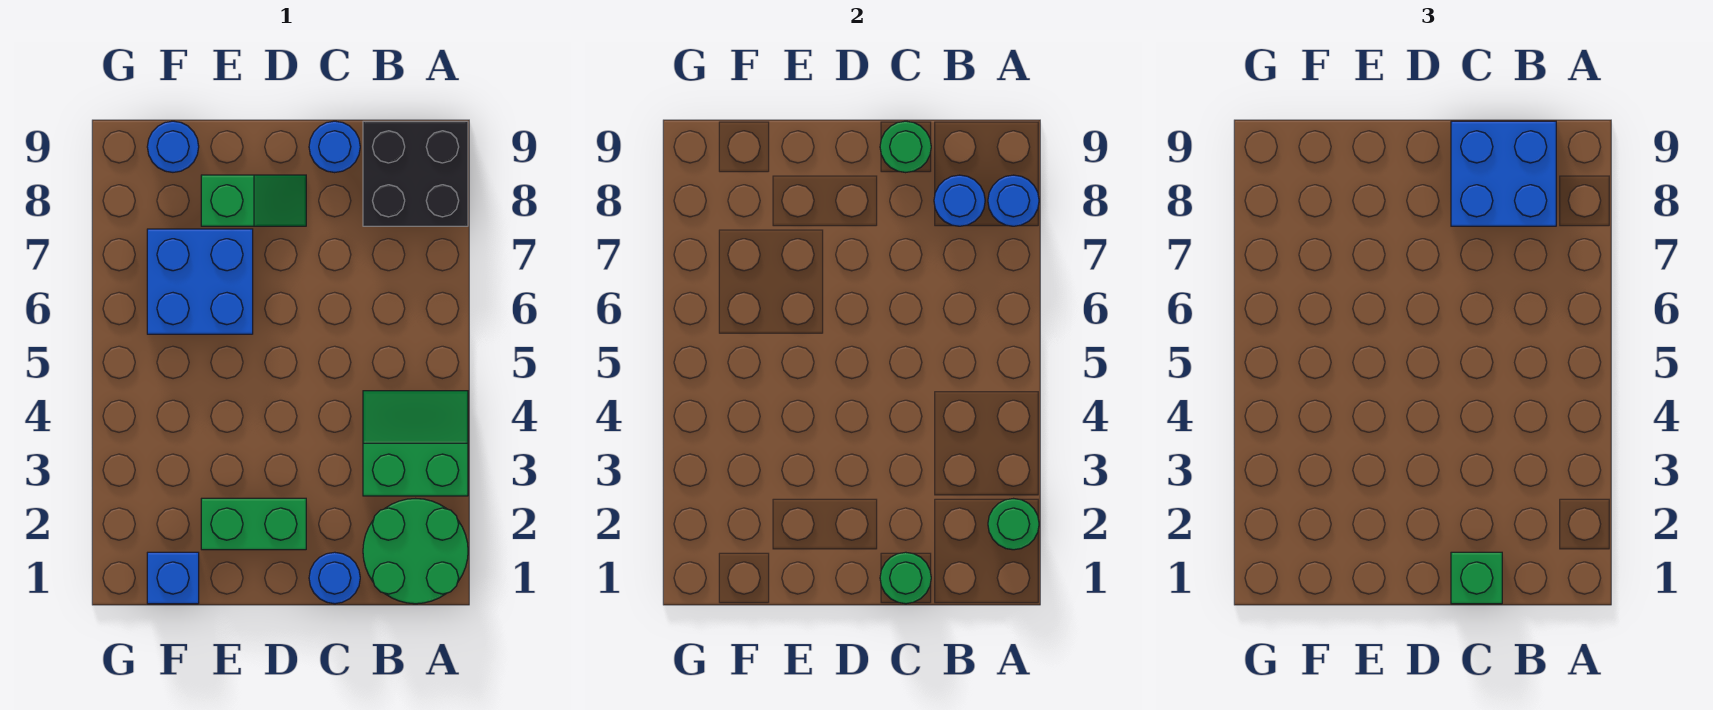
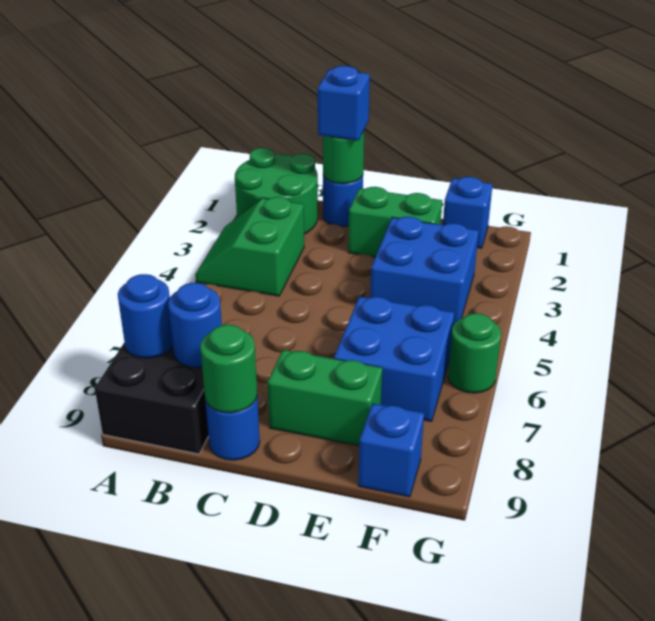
green round brick A2 level 2 -> green round brick G6 level 1
green slope A3:B4 level 1 top 3 -> green slope A3:B4 level 1 top B
blue brick B8:C9 level 3 -> blue brick E3:F4 level 1
green brick C1 level 3 -> blue brick C1 level 3
green slope D8:E8 level 1 top E -> green brick D8:E8 level 1
blue round brick F9 level 1 -> blue brick F9 level 1

